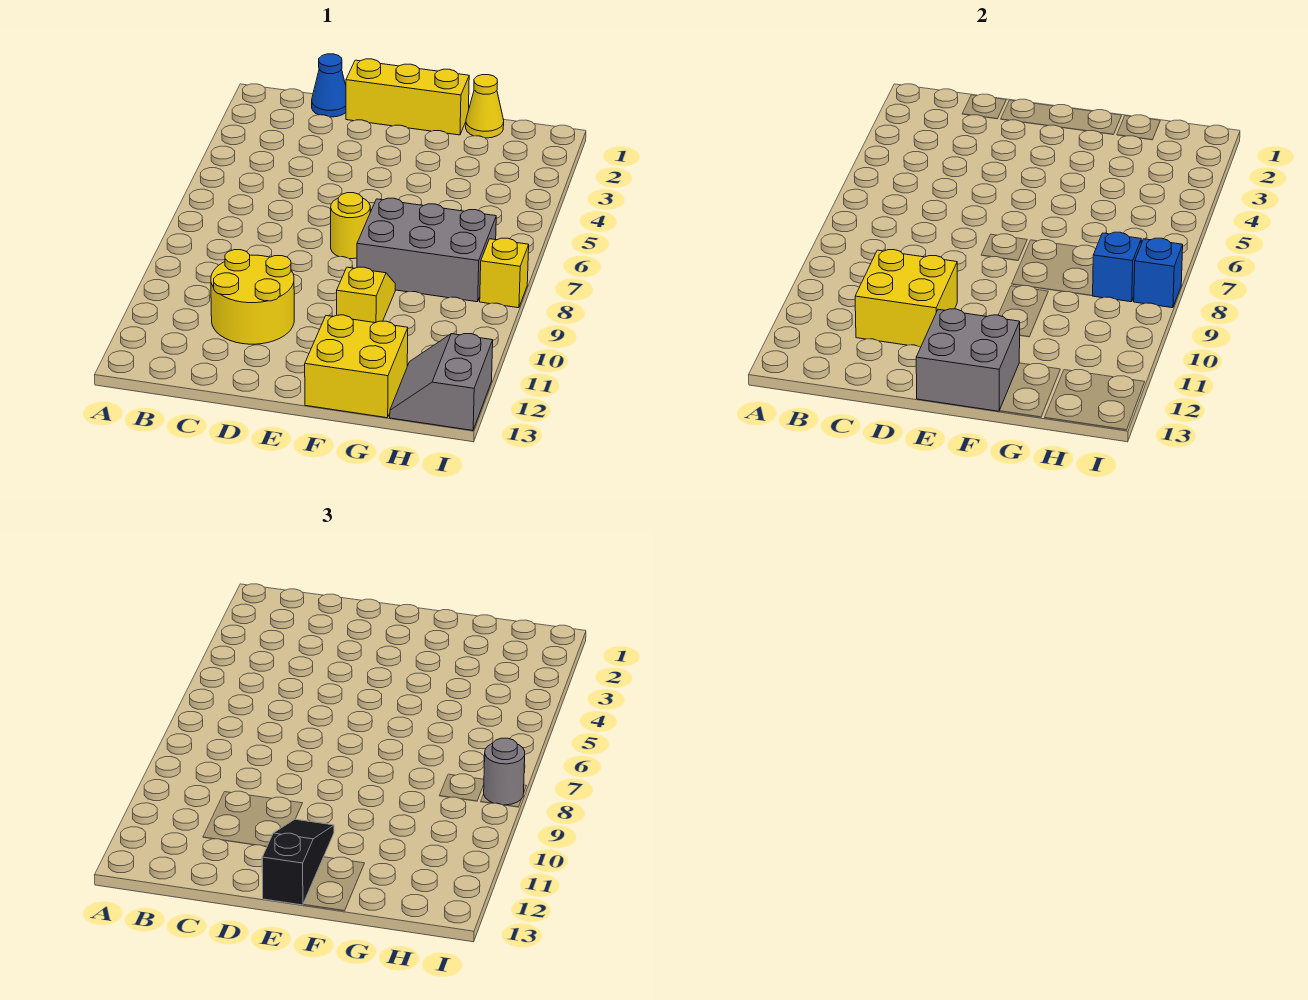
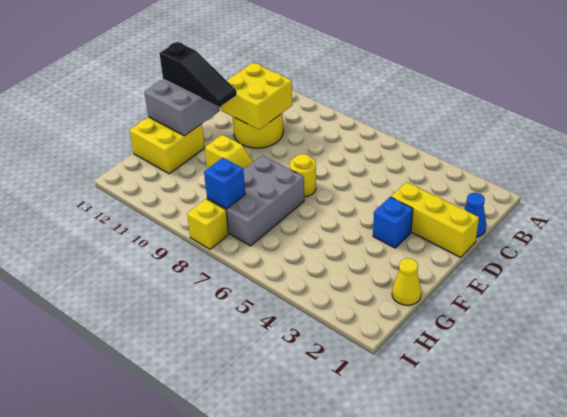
yellow brick D1:F1 level 1 -> yellow brick D1:D3 level 1
grey slope H12:I13 level 1 top I -> none
blue brick I8 level 2 -> blue brick E3 level 1
grey round brick I8 level 3 -> none

